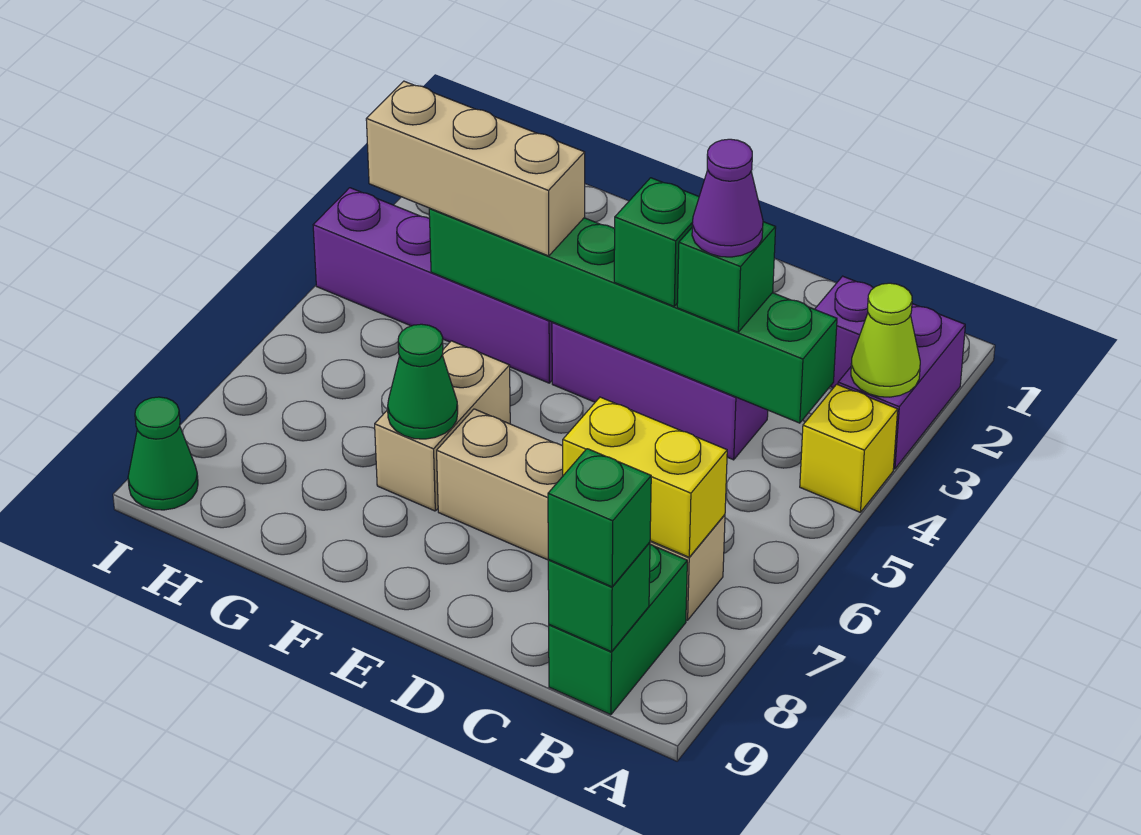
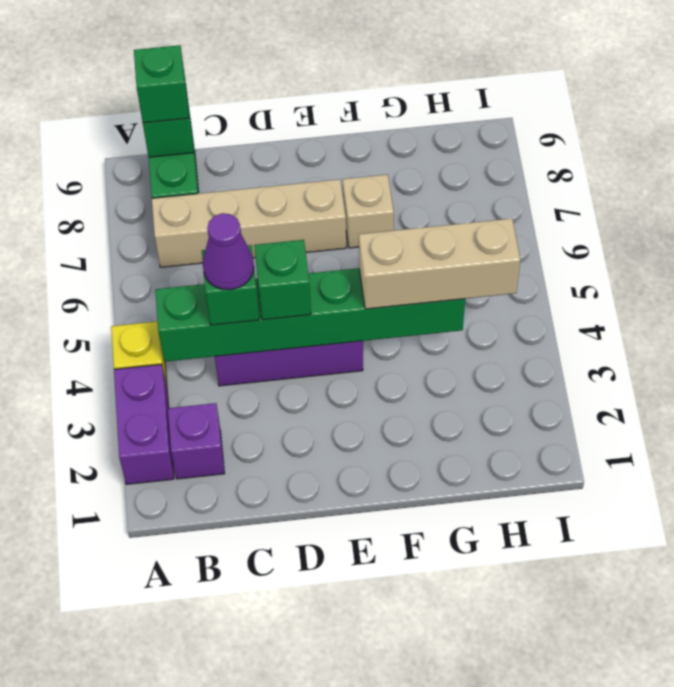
lime cone A3 level 2 -> none
yellow brick B7:C7 level 2 -> none
purple brick F4:I4 level 1 -> none
tan brick F6:F7 level 1 -> tan brick F7 level 1
green cone F7 level 2 -> none
green cone I9 level 1 -> none

